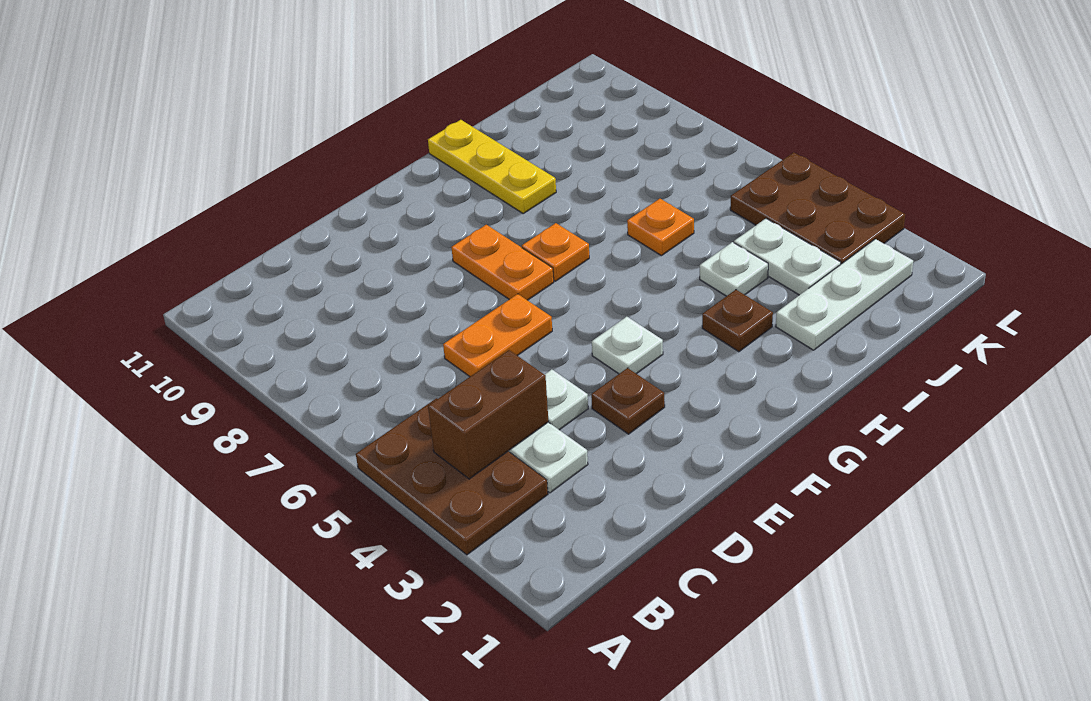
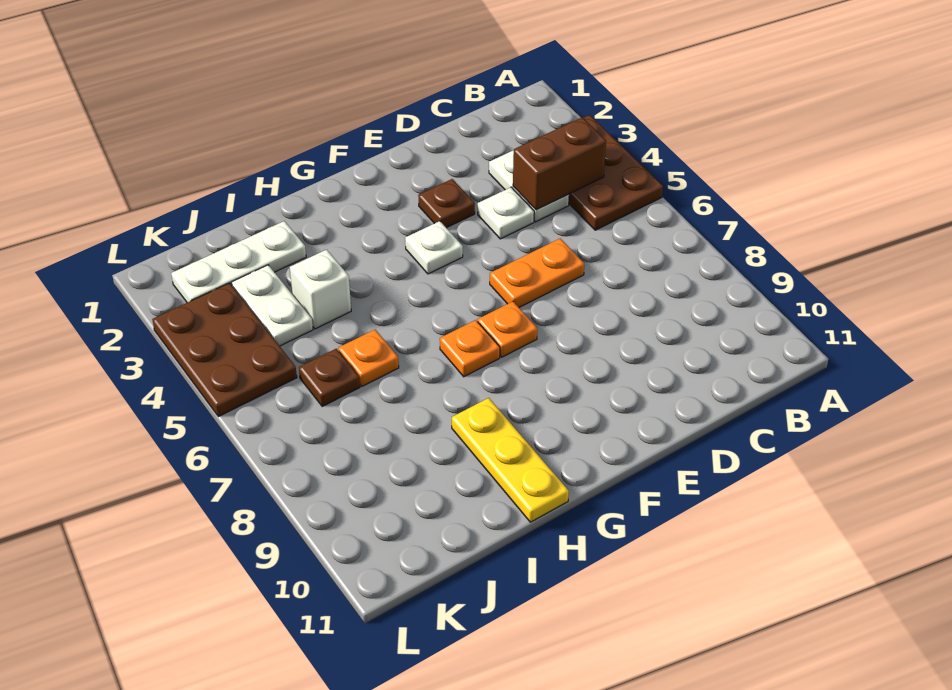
orange plate F7:F8 level 1 -> orange plate F7 level 1
brown plate H3 level 1 -> brown plate J6 level 1
white plate I4 level 1 -> white brick I4 level 1

